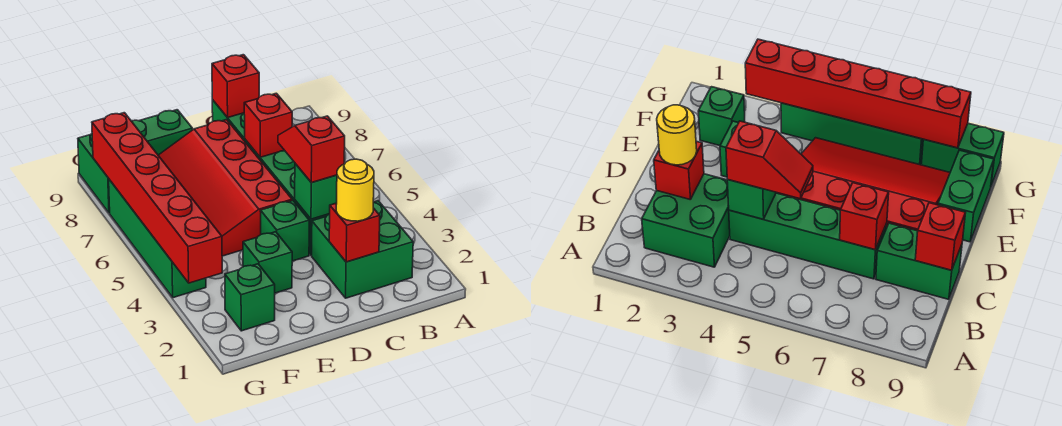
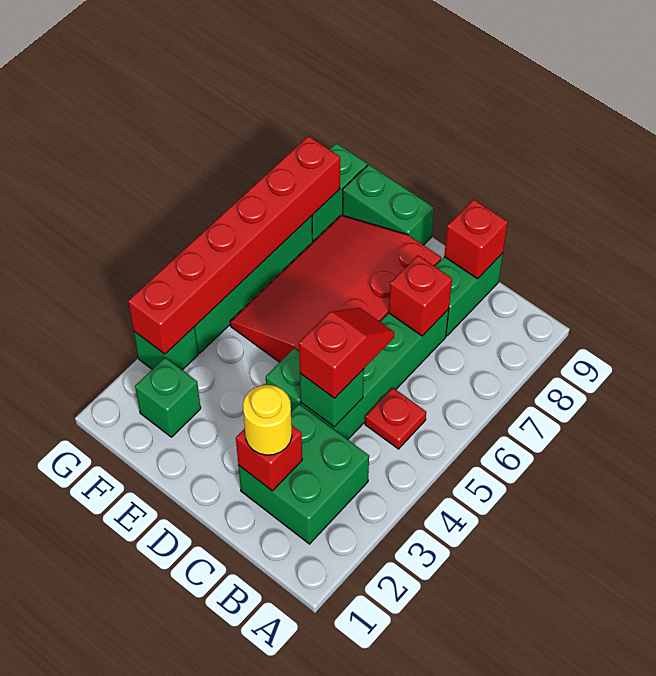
none -> red plate B5 level 1
green brick E3 level 1 -> green brick G3 level 1

